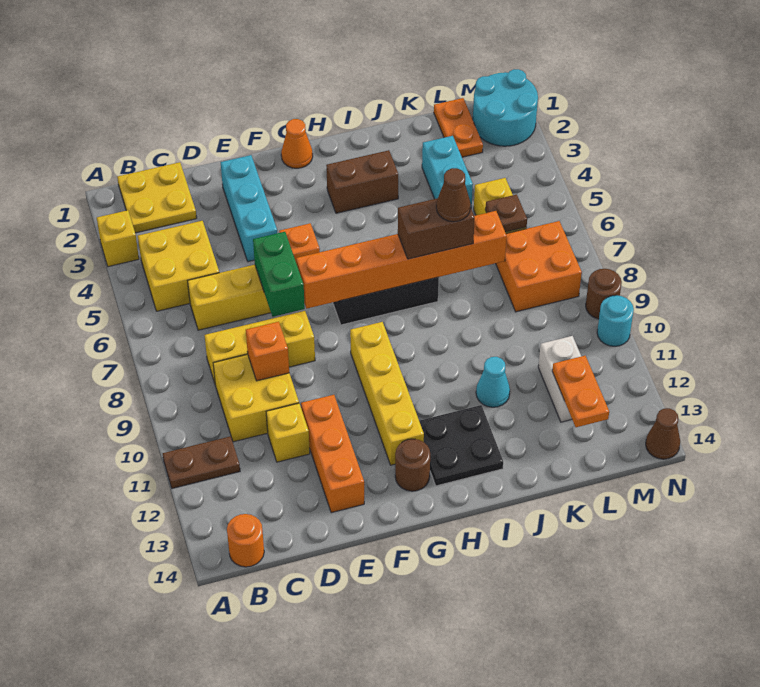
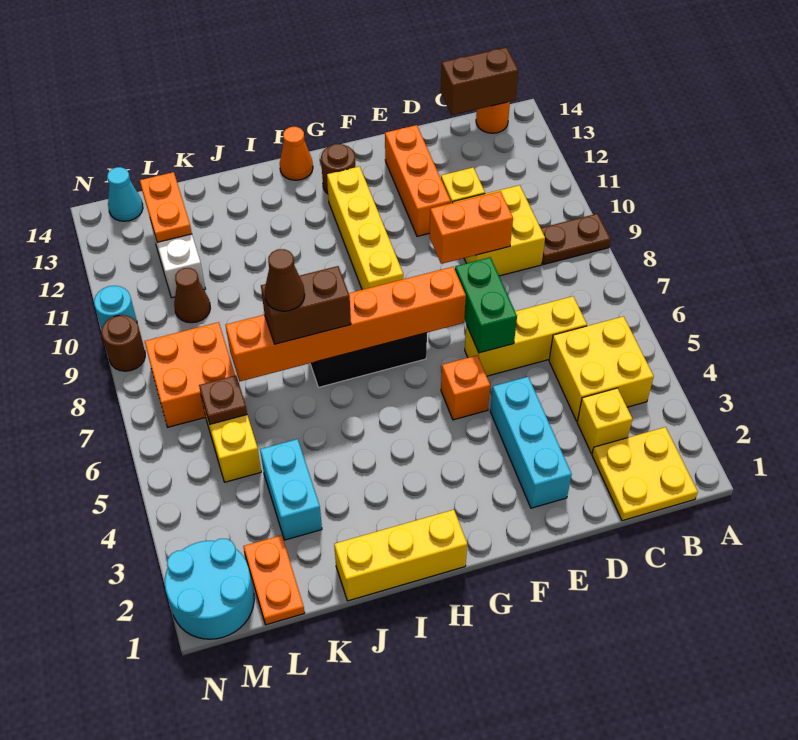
yellow brick A3 level 1 -> yellow brick C3 level 1
brown plate A11:B11 level 1 -> brown plate A9:B9 level 1
yellow brick C8:E8 level 1 -> yellow brick H1:J1 level 1
orange brick D9 level 2 -> orange brick D9:E9 level 2
orange cone G1 level 1 -> orange cone H14 level 1
brown brick H3:I3 level 1 -> brown brick B14:C14 level 2
black plate H12:I13 level 1 -> none
cyan cone J11 level 1 -> cyan cone M14 level 1
brown cone N14 level 1 -> brown cone L10 level 1

